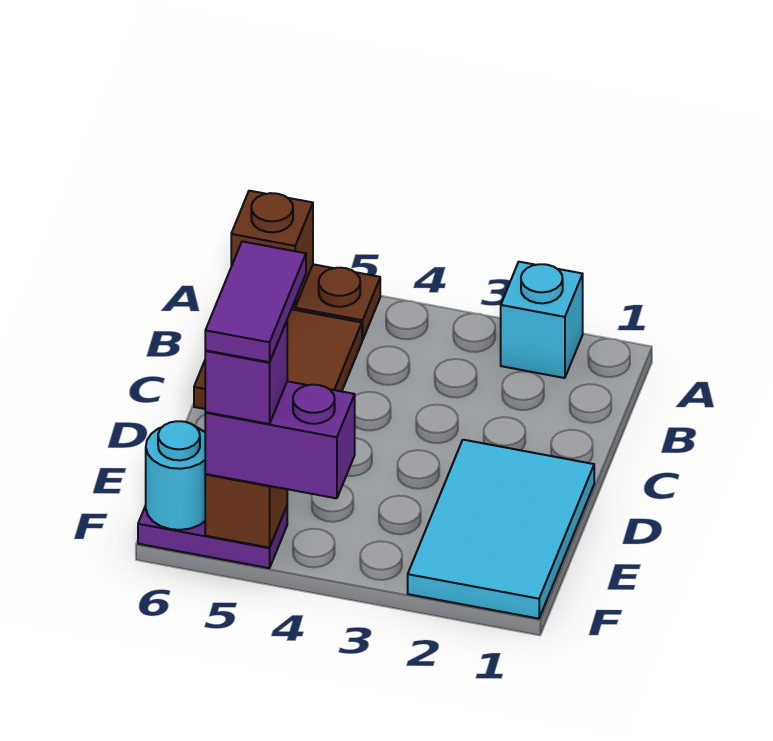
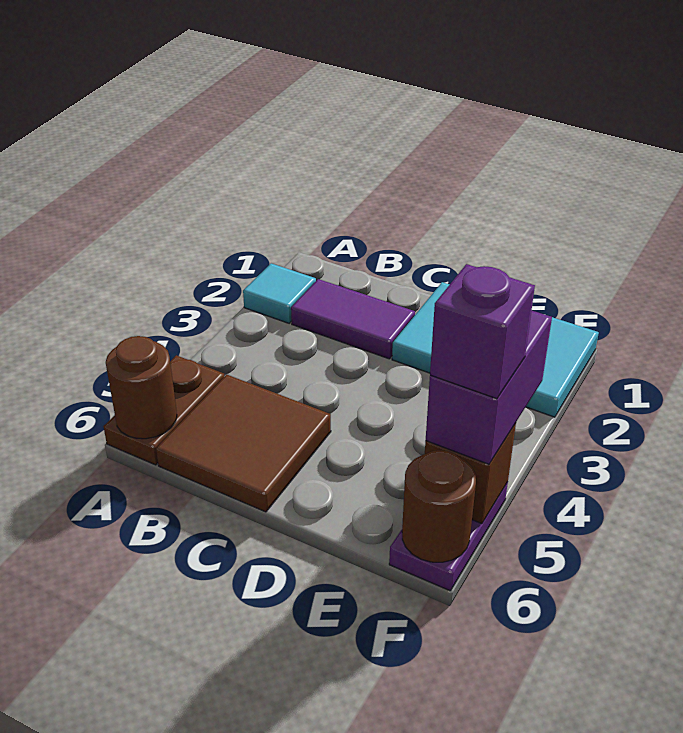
cyan brick A2 level 1 -> cyan tile A2 level 1
brown brick A6 level 2 -> brown round brick A6 level 2
purple tile E5:F5 level 5 -> purple tile B2:C2 level 1
cyan round brick F6 level 2 -> brown round brick F6 level 2

